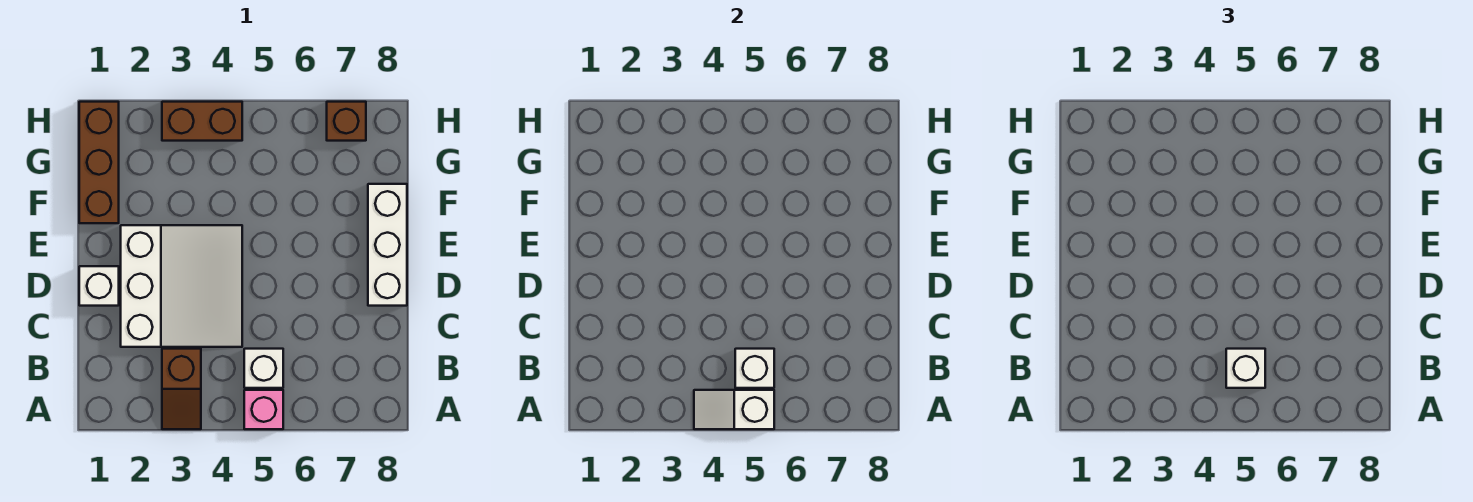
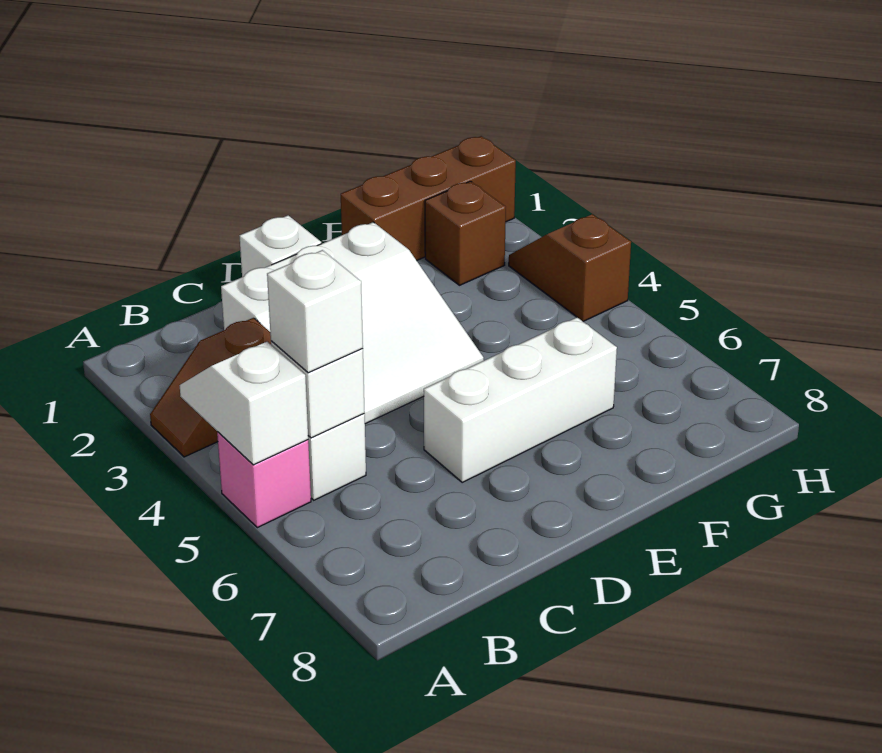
white brick D8:F8 level 1 -> white brick D6:F6 level 1
brown brick H3:H4 level 1 -> brown slope H3:H4 level 1 top 4
brown brick H7 level 1 -> brown brick G2 level 1

